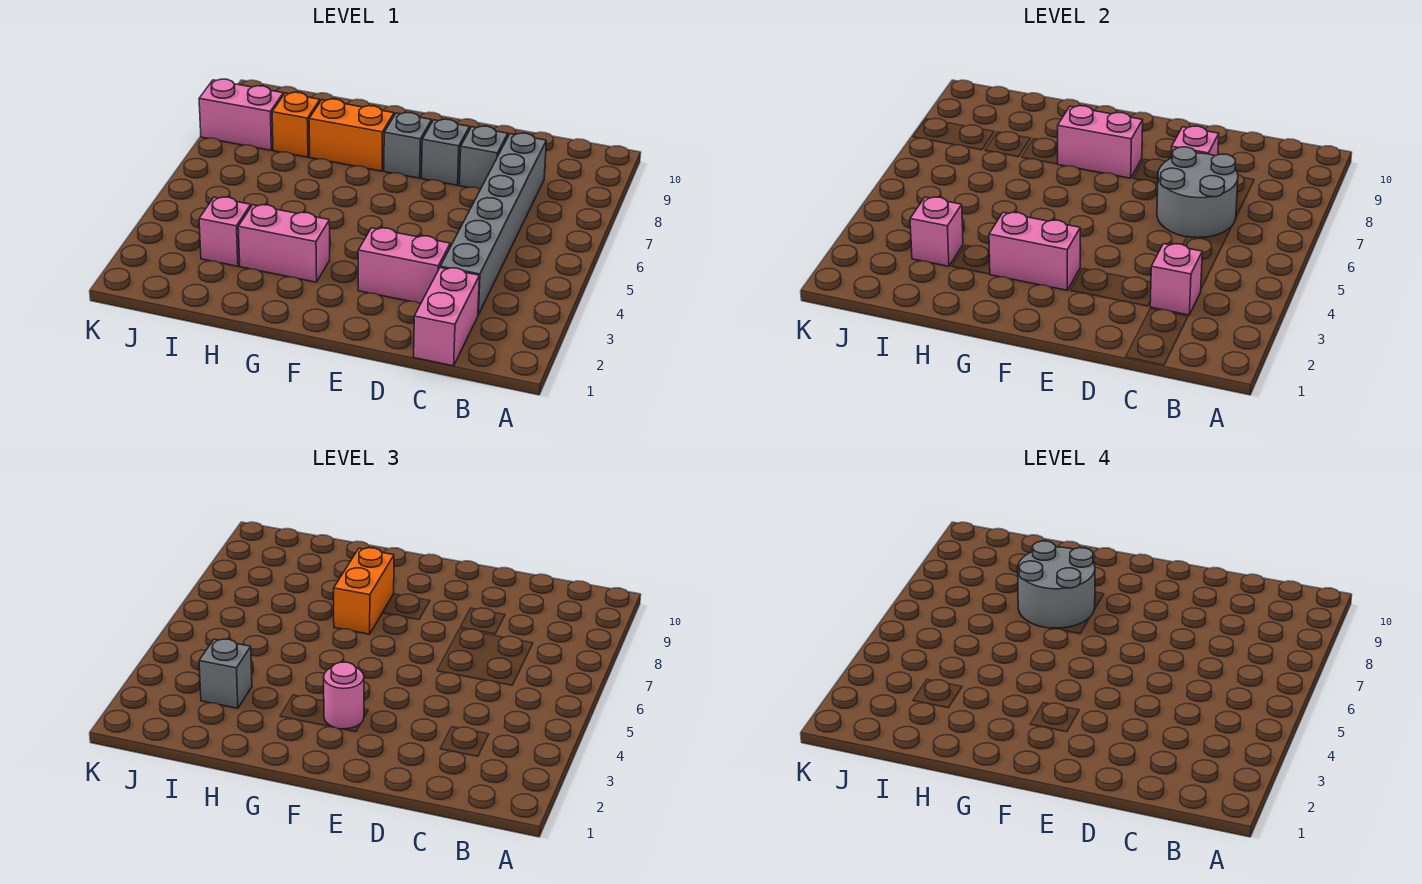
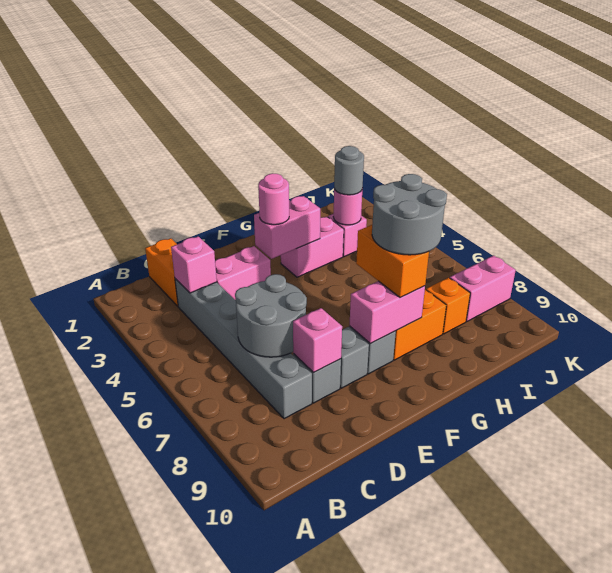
pink brick C1:C2 level 1 -> orange brick C1:C2 level 1
pink brick I3 level 2 -> pink round brick I3 level 2
grey brick I3 level 3 -> grey round brick I3 level 3

